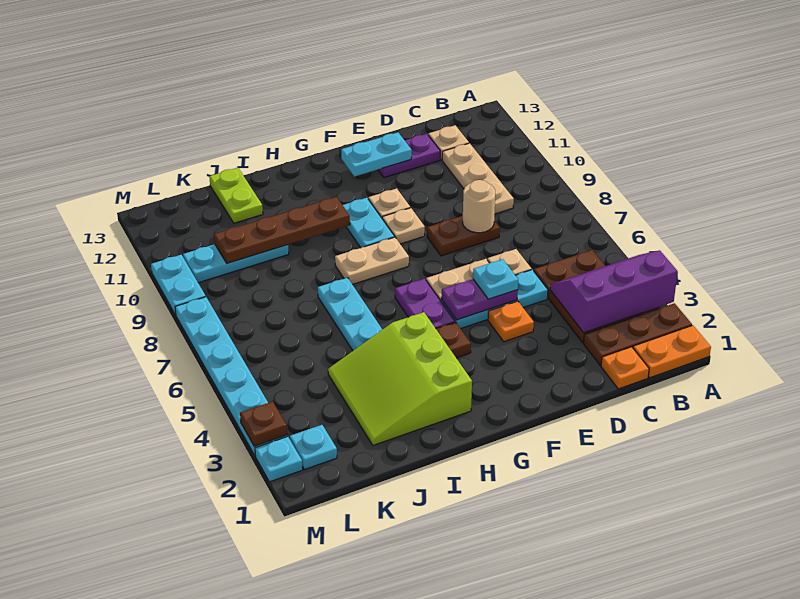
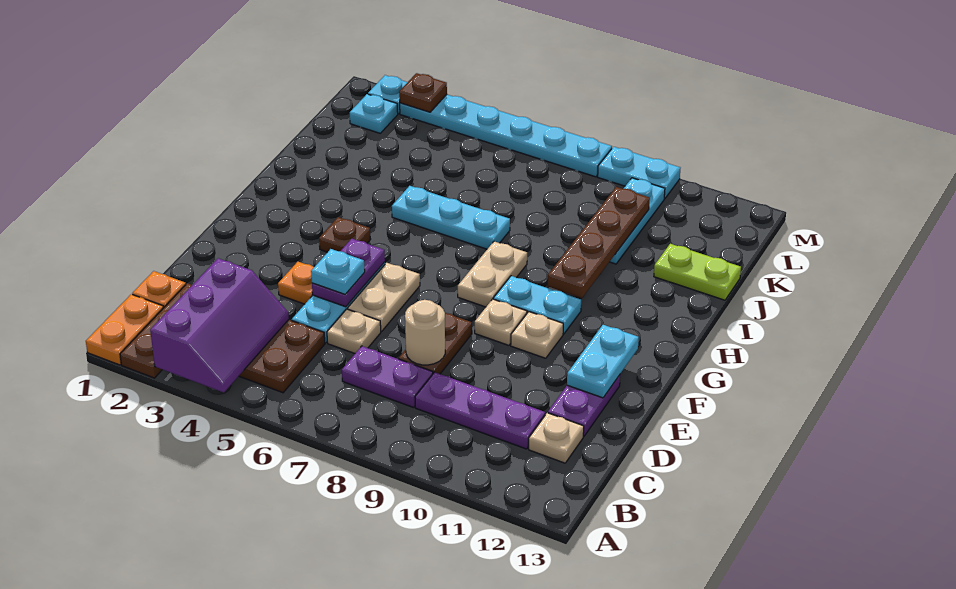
tan plate C9:C11 level 1 -> purple plate C9:C11 level 1
purple plate G5:G6 level 1 -> purple plate C7:C8 level 1
lime slope H2:J4 level 1 top H -> none

